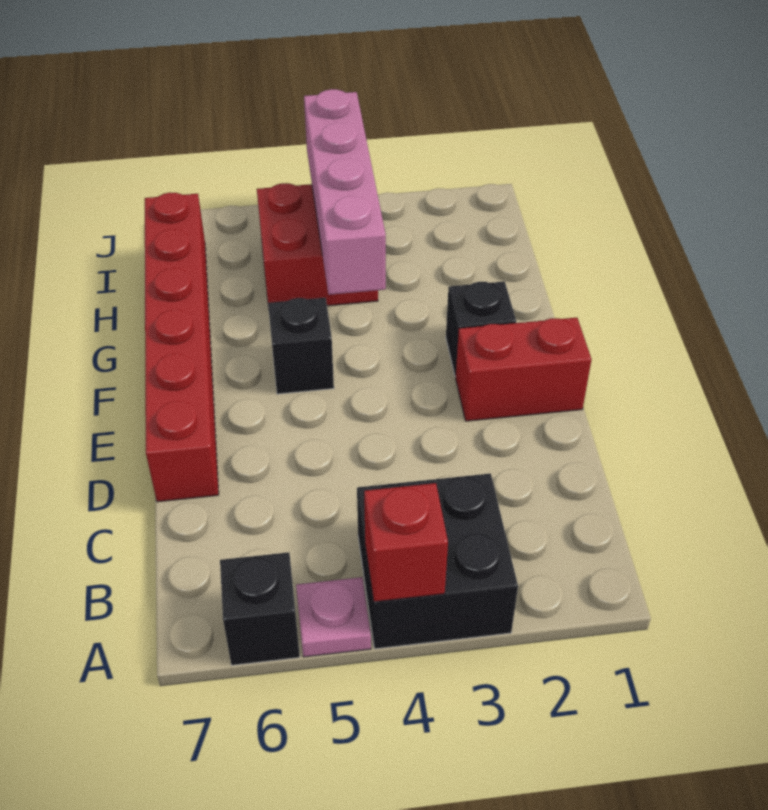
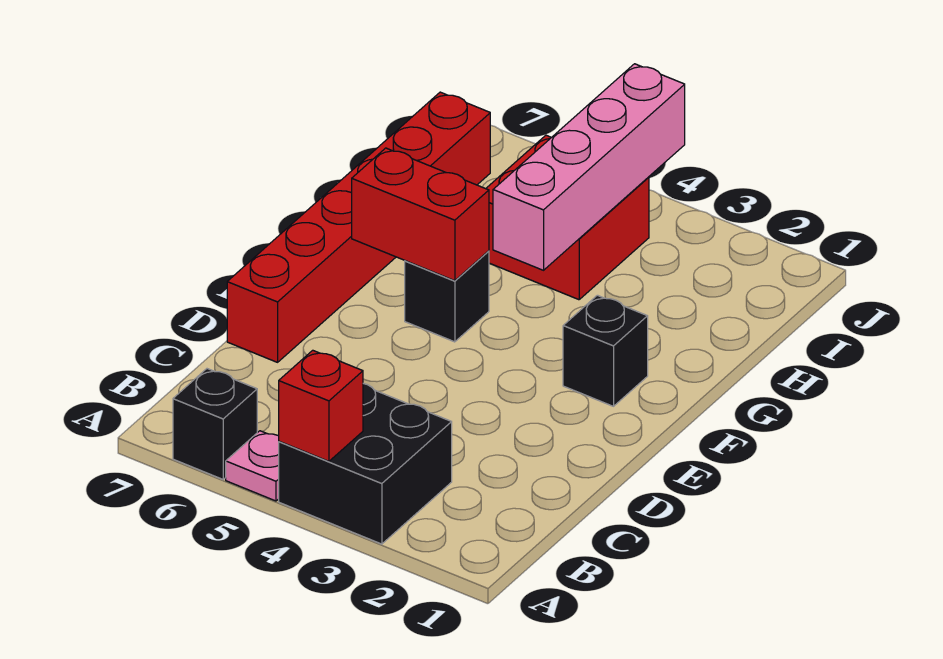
red brick E1:E2 level 1 -> red brick F5:F6 level 2

